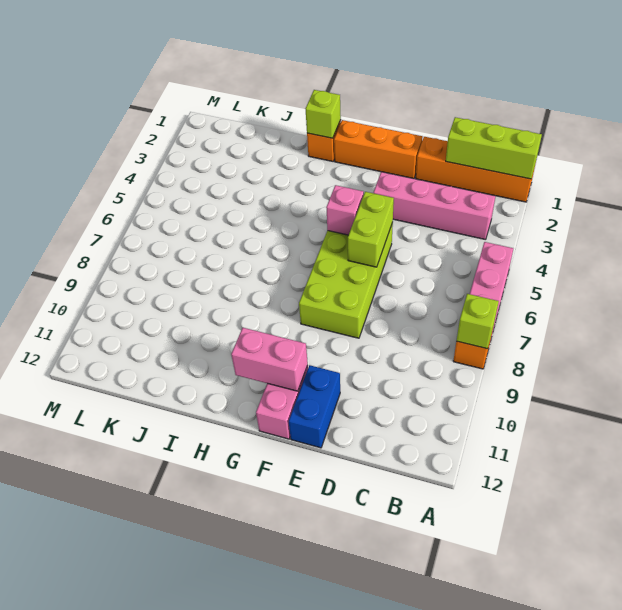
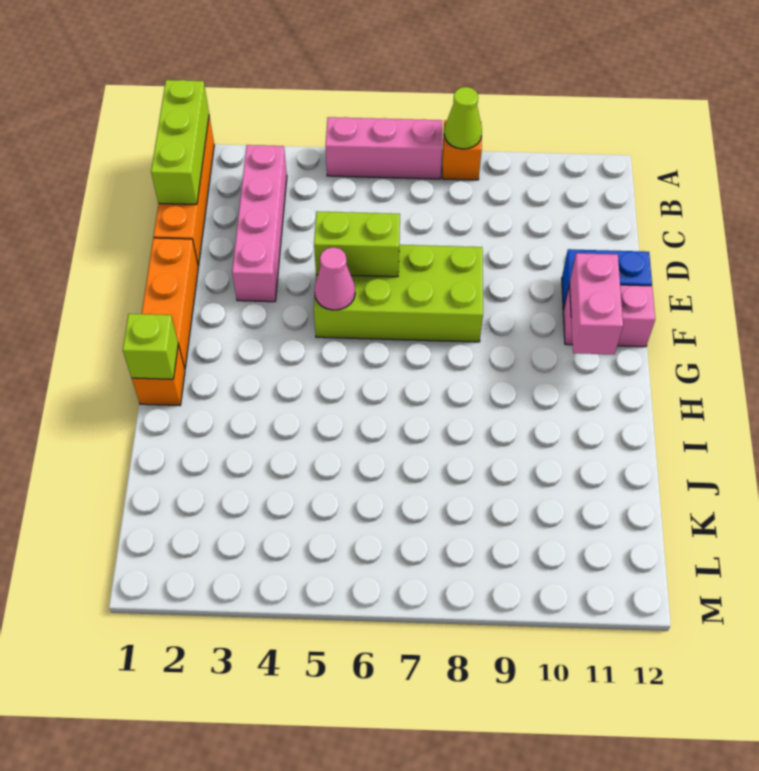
lime brick A8 level 2 -> lime cone A8 level 2
pink brick F5 level 2 -> pink cone F5 level 2

